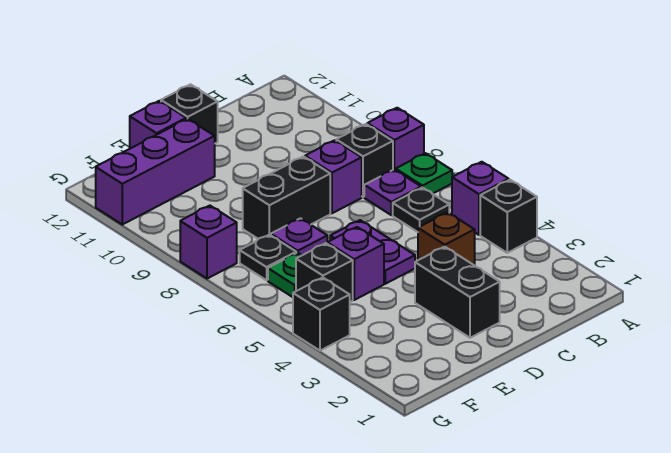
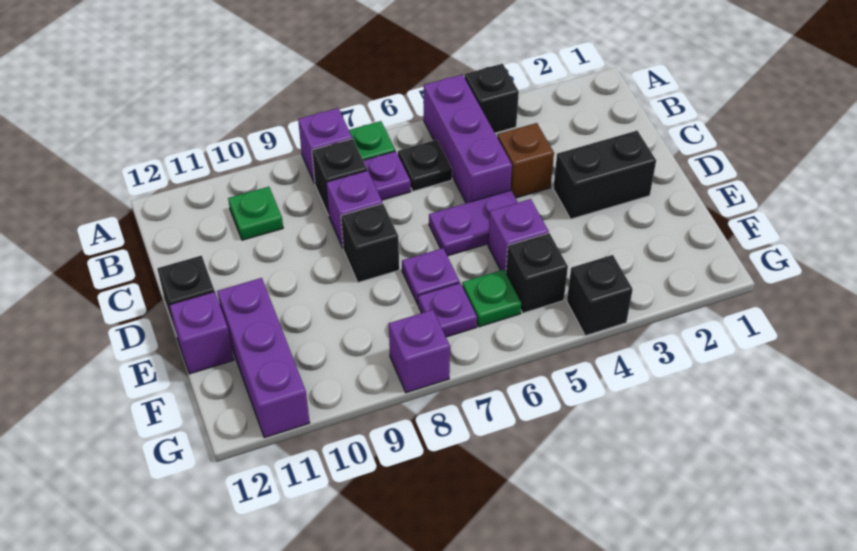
purple brick A5 level 1 -> purple brick A5:C5 level 1
none -> green plate B10 level 1
black brick D8:E8 level 1 -> black brick D8 level 1
black plate F7 level 1 -> purple plate F7 level 1

